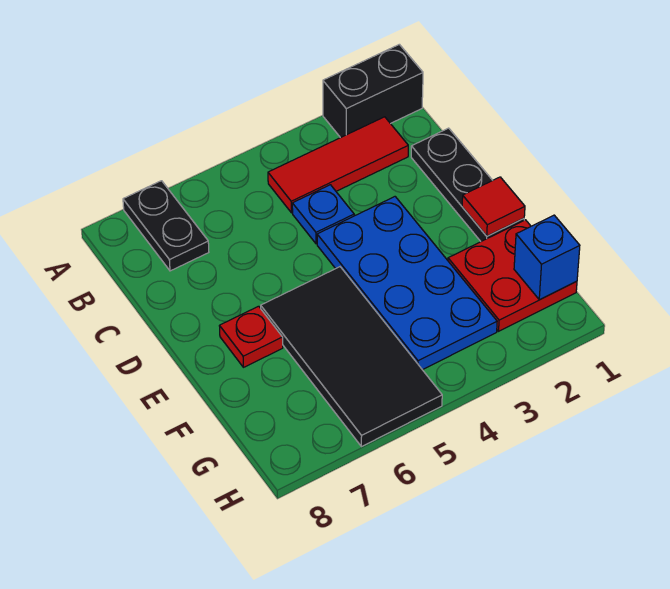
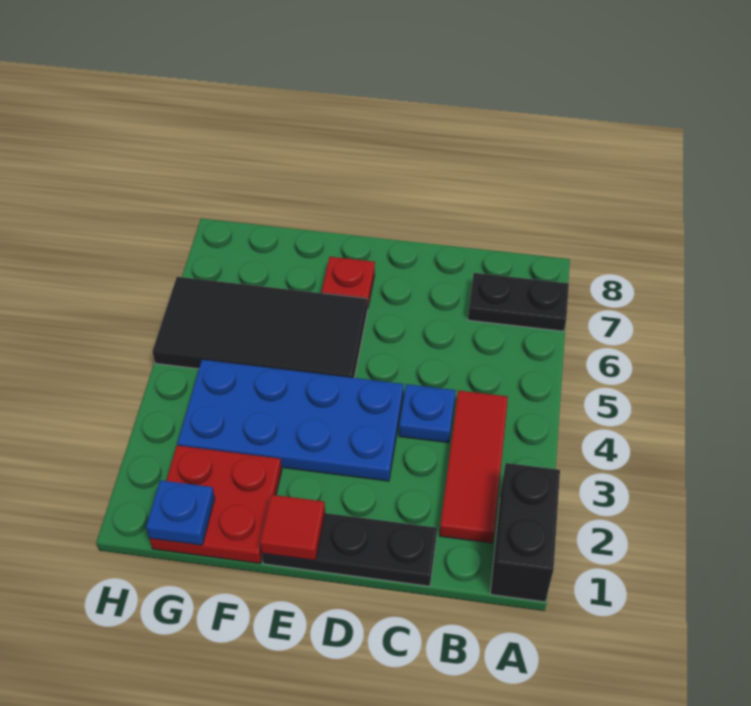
blue brick G1 level 2 -> blue plate G1 level 2

